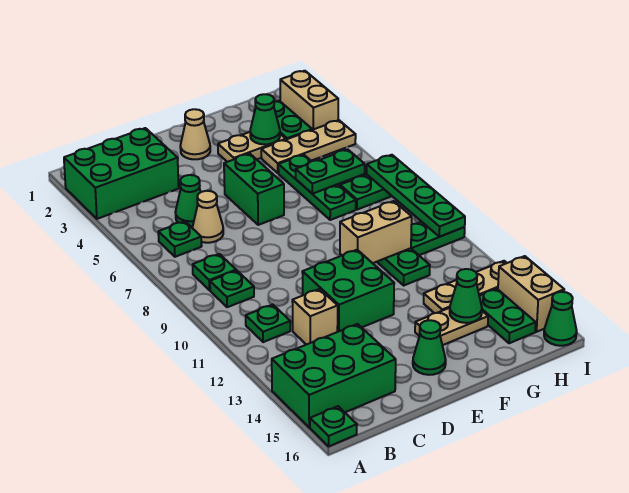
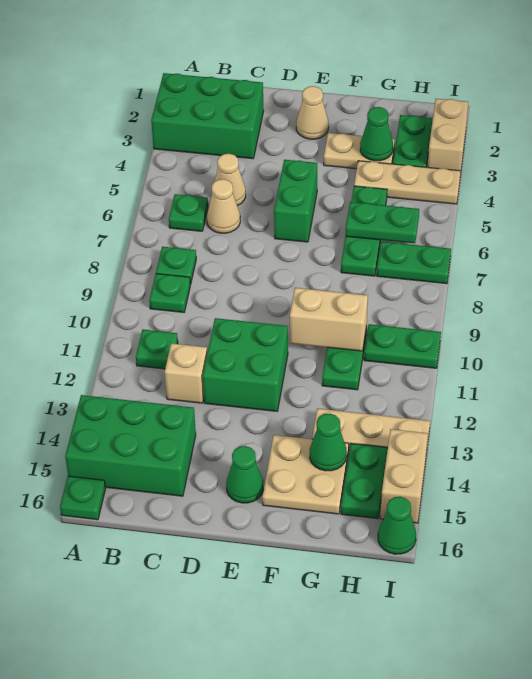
green cone C5 level 1 -> tan cone C5 level 1
tan plate F14:G14 level 1 -> tan plate F14:G15 level 1
green plate I7:I10 level 2 -> none

